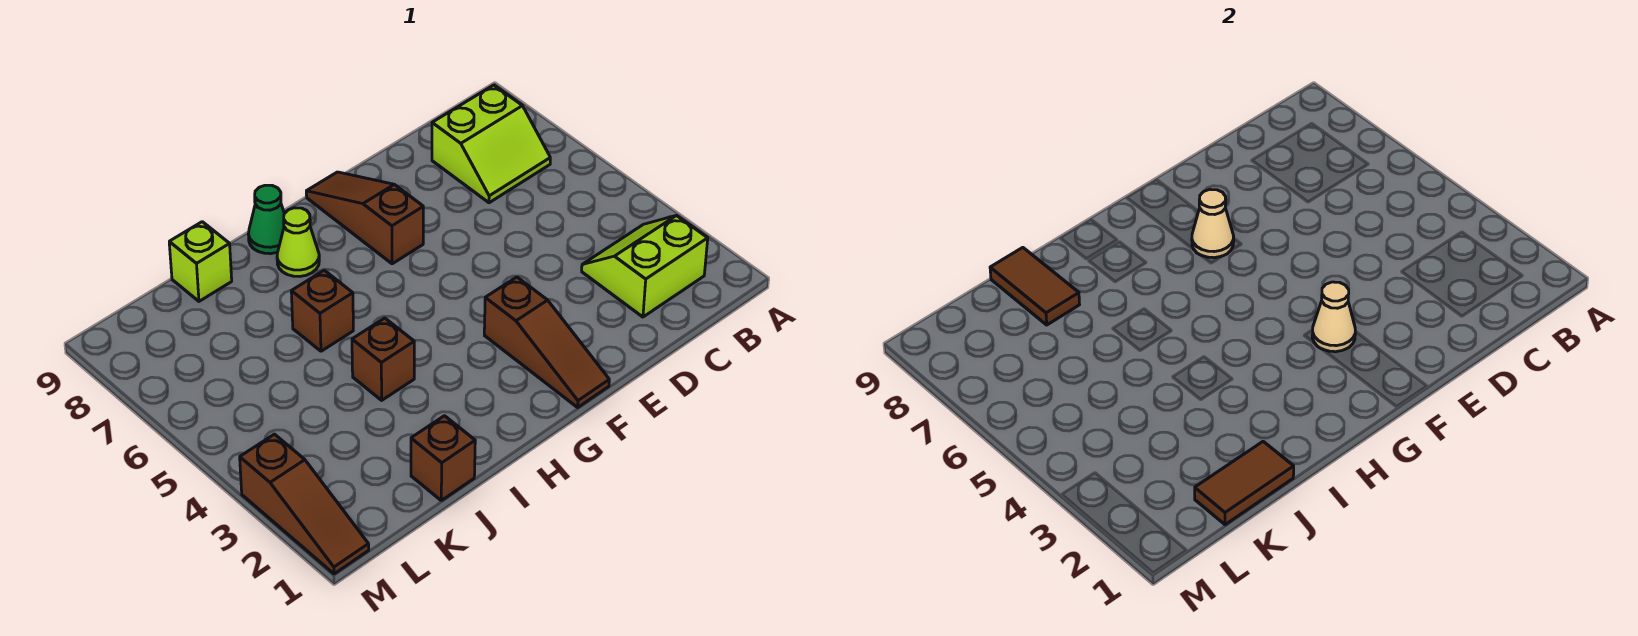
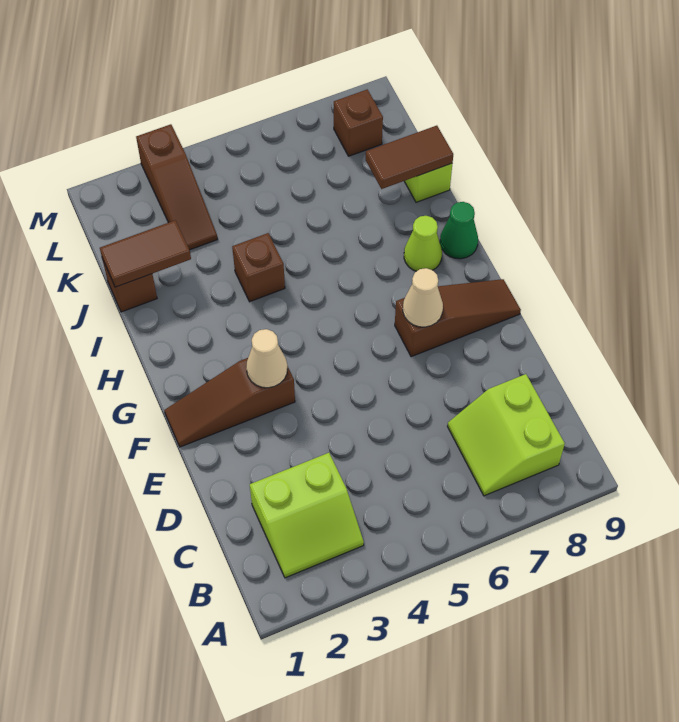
lime slope B2:C3 level 1 top 2 -> lime slope B2:C3 level 1 top C
brown brick I6 level 1 -> brown brick L8 level 1
brown tile J1:K1 level 2 -> brown tile J1:J2 level 2
brown slope M1:M3 level 1 top 3 -> brown slope K3:M3 level 1 top M

